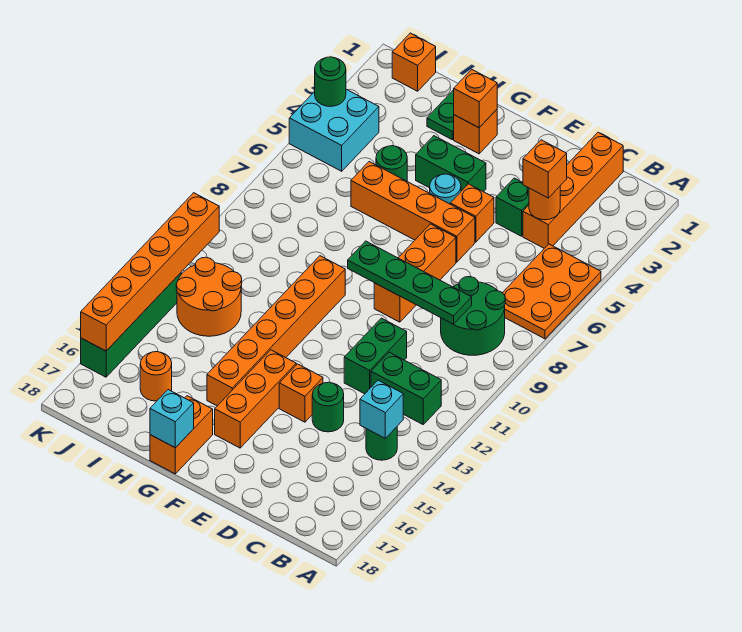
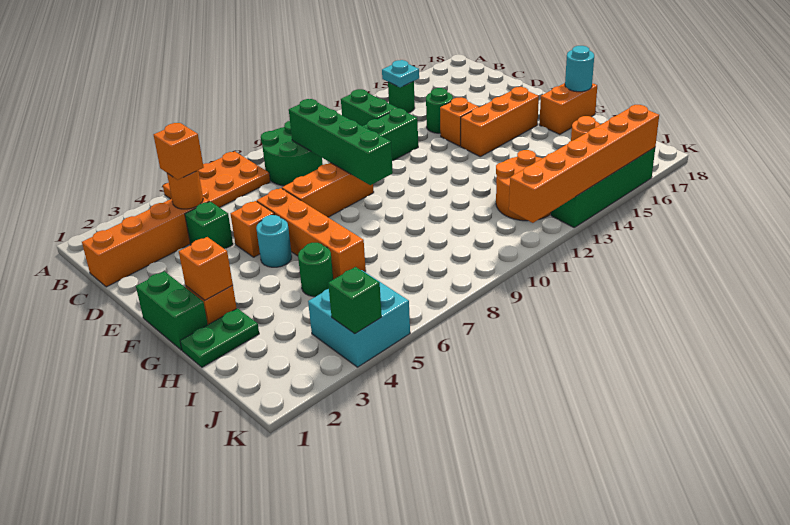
cyan brick B14 level 2 -> cyan plate B14 level 2
green plate C9:F9 level 2 -> green brick C9:F9 level 2
green brick F4:G4 level 1 -> green brick F1:G1 level 1
orange brick G10:G15 level 1 -> none
cyan brick G18 level 2 -> cyan round brick G18 level 2
orange brick J1 level 1 -> none
green round brick K4 level 2 -> green brick K4 level 2

